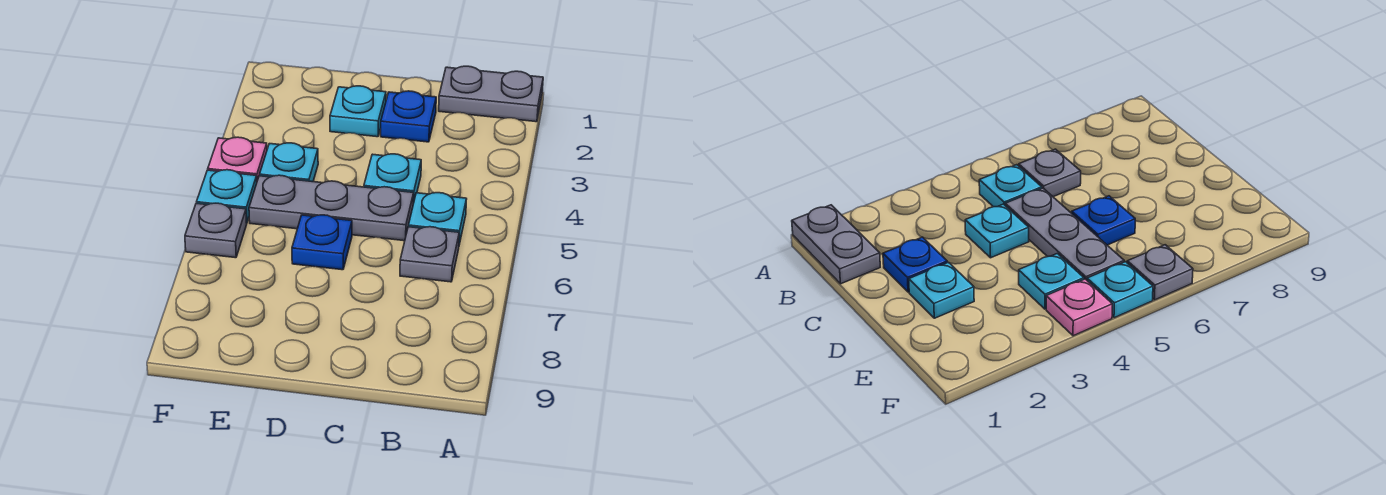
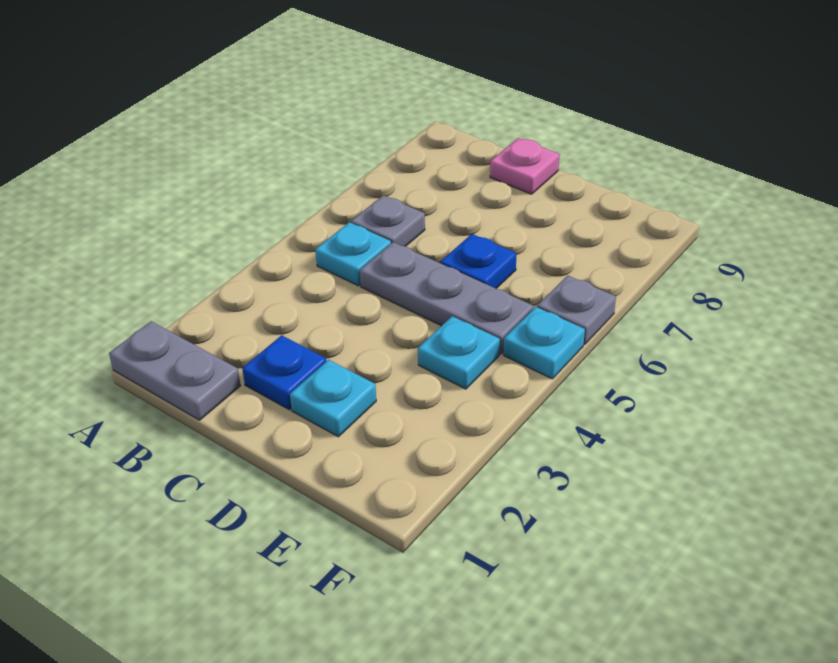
cyan plate C4 level 1 -> none
pink plate F4 level 1 -> pink plate C9 level 1

